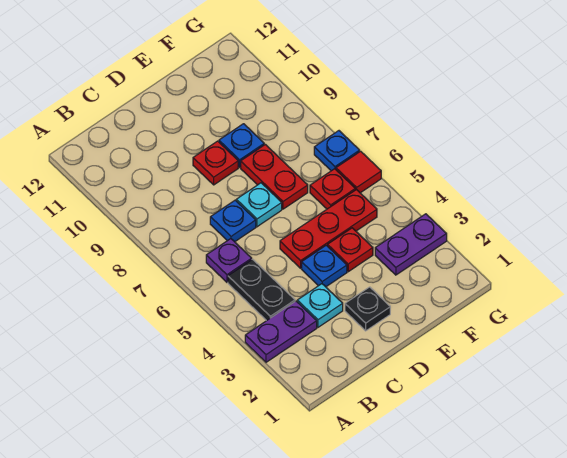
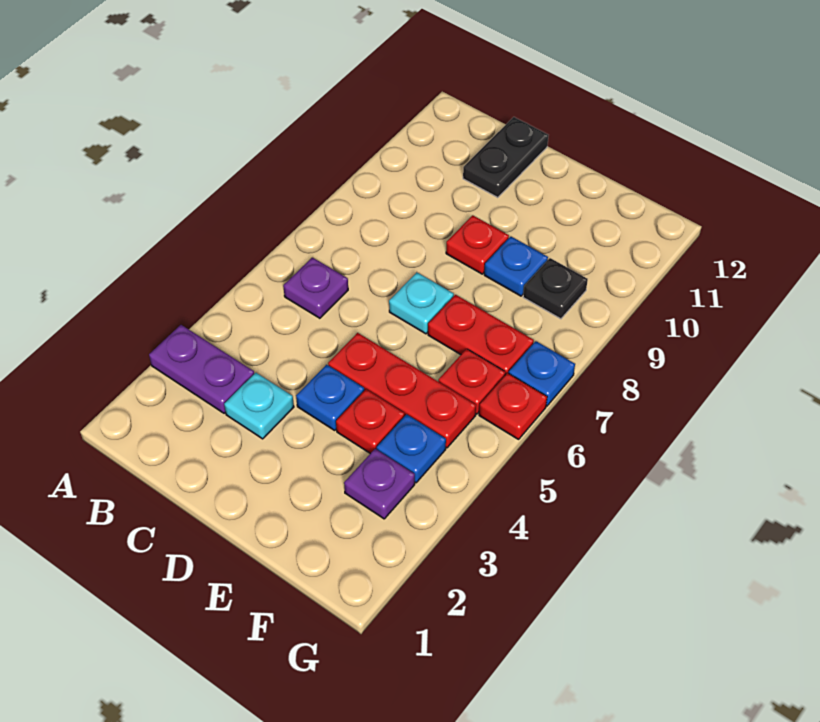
black plate B4:B5 level 1 -> black plate C11:C12 level 1
blue plate C7 level 1 -> blue plate F4 level 1
black plate D2 level 1 -> black plate F9 level 1
red plate E7:E8 level 1 -> red plate E7:F7 level 1
purple plate F3:G3 level 1 -> purple plate F3 level 1
red tile G6 level 1 -> red plate G6 level 1

